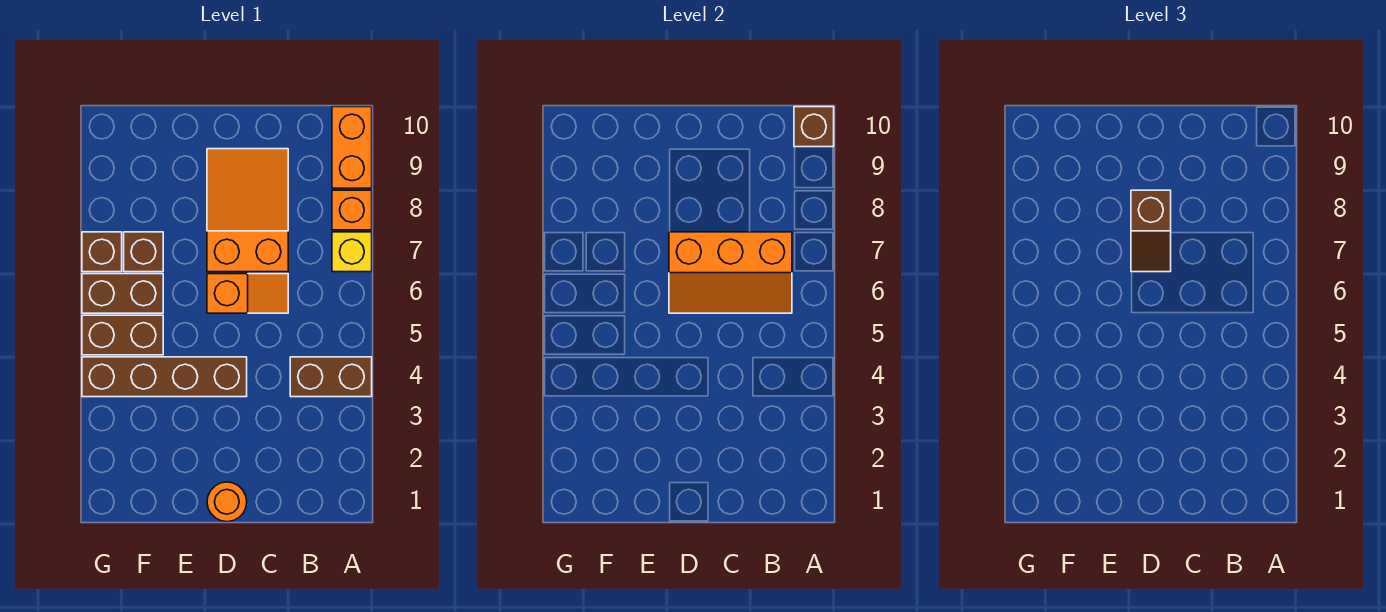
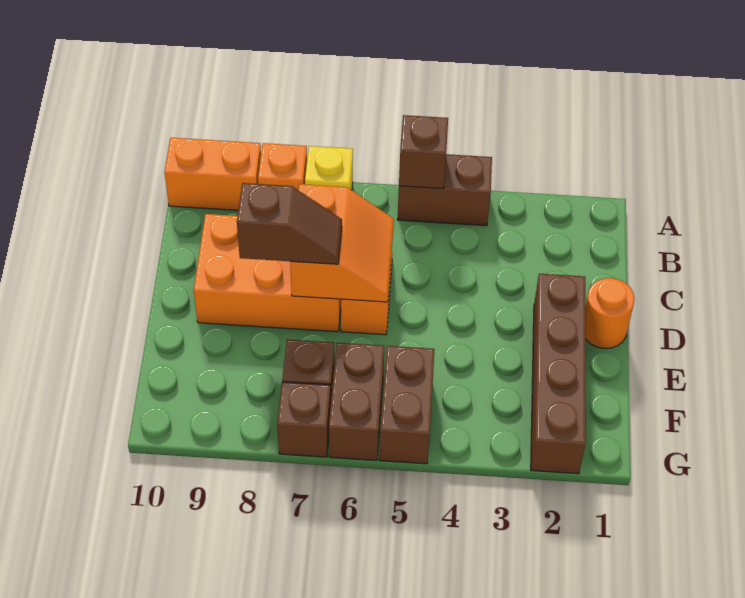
brown brick A4:B4 level 1 -> brown brick A4:A5 level 1
brown brick A10 level 2 -> brown brick A5 level 2
orange slope B6:D7 level 2 top 7 -> orange slope C6:D7 level 2 top 7
orange slope C7:D9 level 1 top 7 -> orange brick C7:D9 level 1
brown brick D4:G4 level 1 -> brown brick D2:G2 level 1

